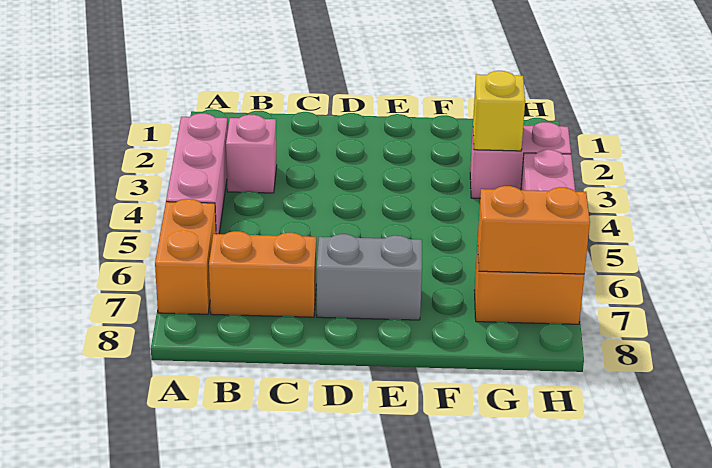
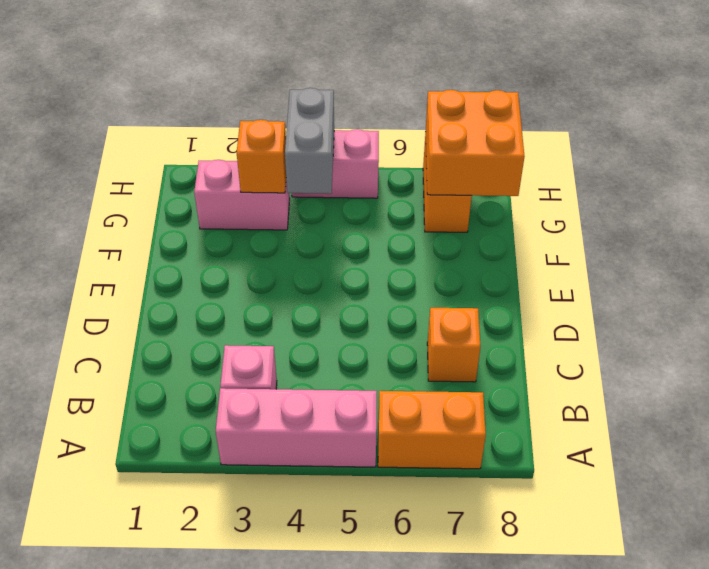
orange brick B7:C7 level 1 -> orange brick C7 level 1
grey brick D7:E7 level 1 -> grey brick G4:H4 level 2
pink brick G3:H3 level 1 -> pink brick G2:G3 level 1
yellow brick G3 level 2 -> orange brick G3 level 2
orange brick G7:H7 level 2 -> orange brick G7:H8 level 2

